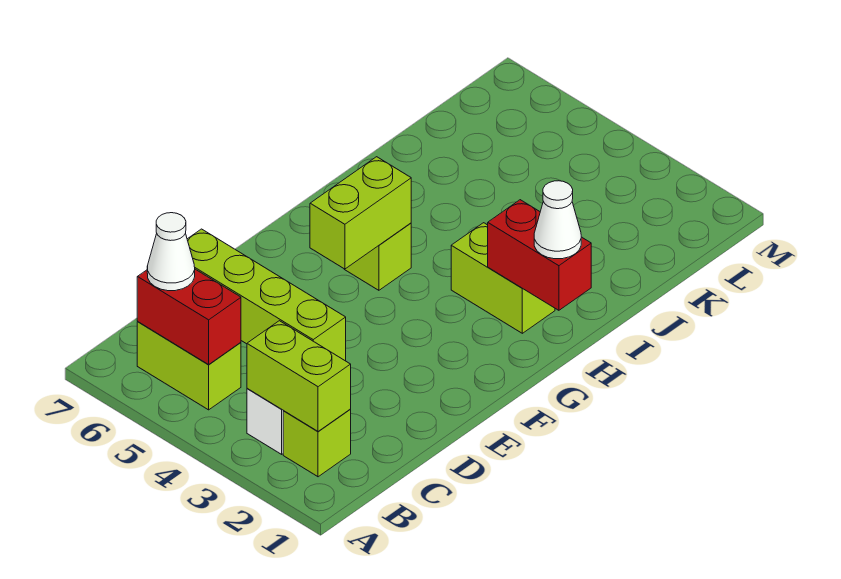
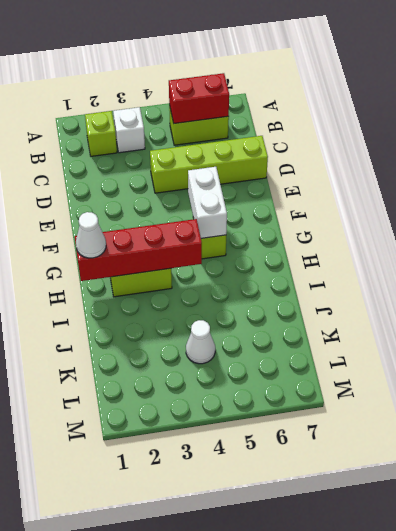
lime brick B2:B3 level 2 -> none
white cone B6 level 3 -> white cone K4 level 1
lime brick F5:G5 level 2 -> white brick F5:G5 level 2
red brick H1:H2 level 2 -> red brick H1:H4 level 2

